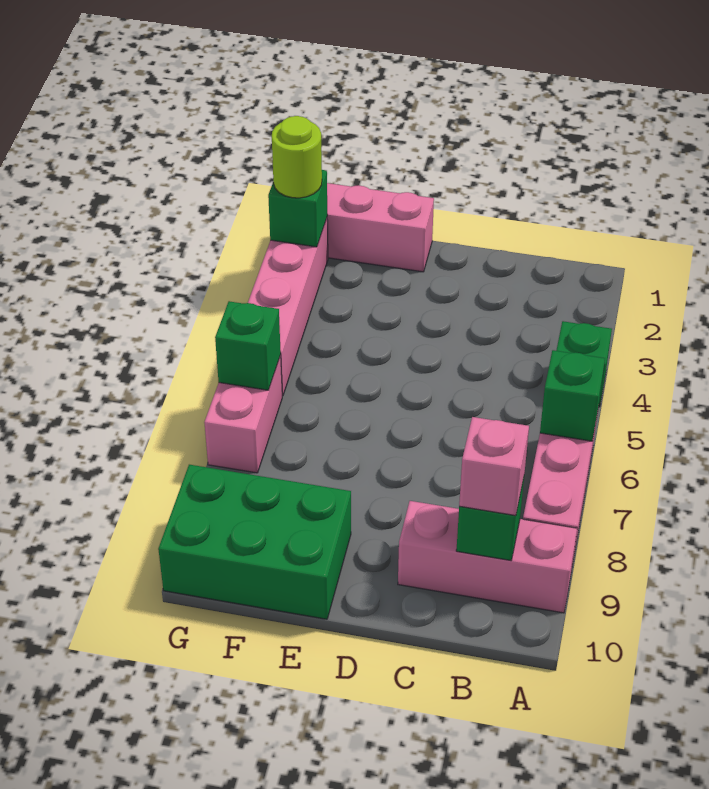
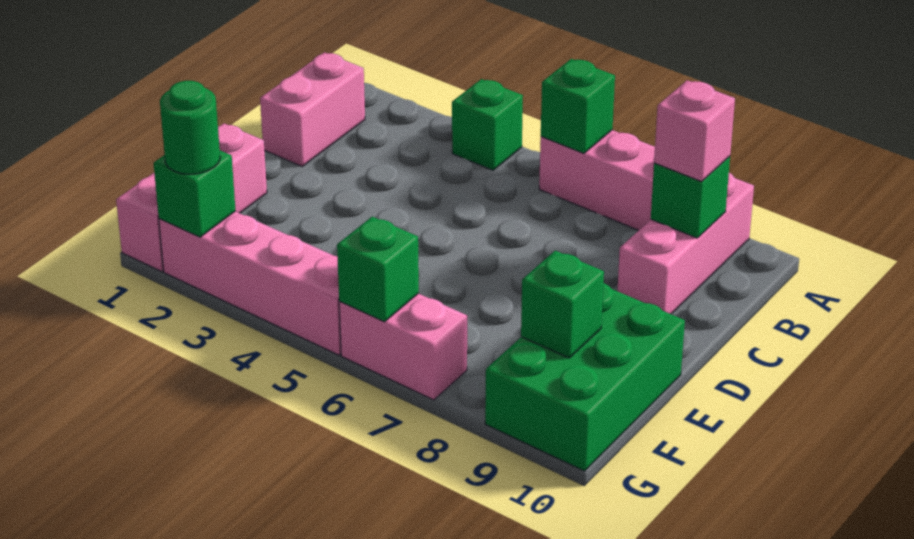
none -> pink brick B1:C1 level 1
none -> green brick F9 level 2
lime round brick G2 level 3 -> green round brick G2 level 3

